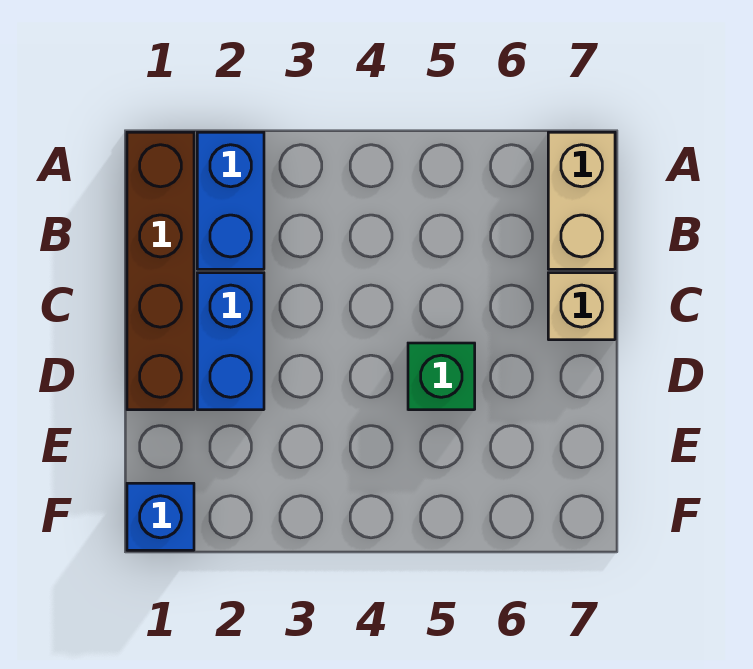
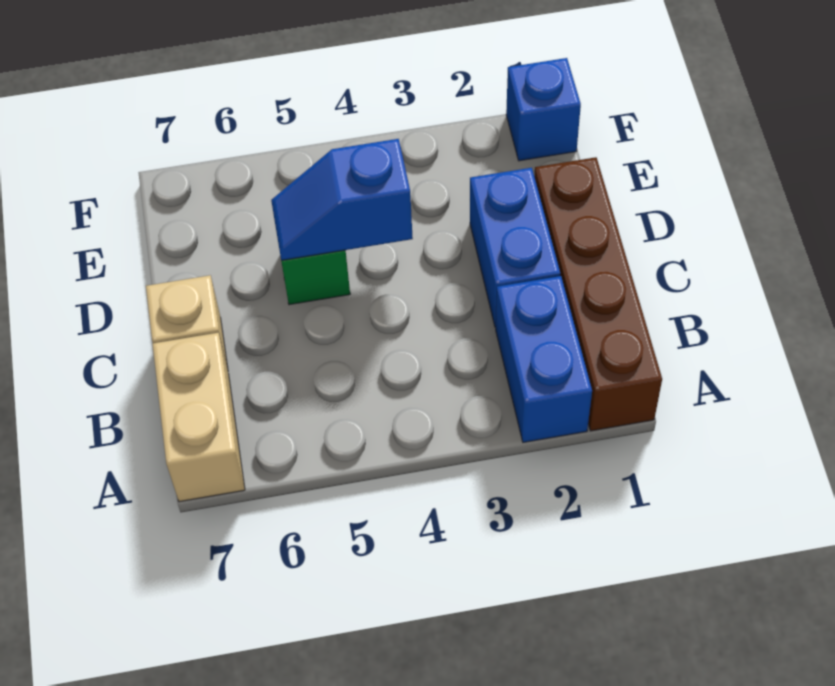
none -> blue slope D4:D5 level 2 top 4

